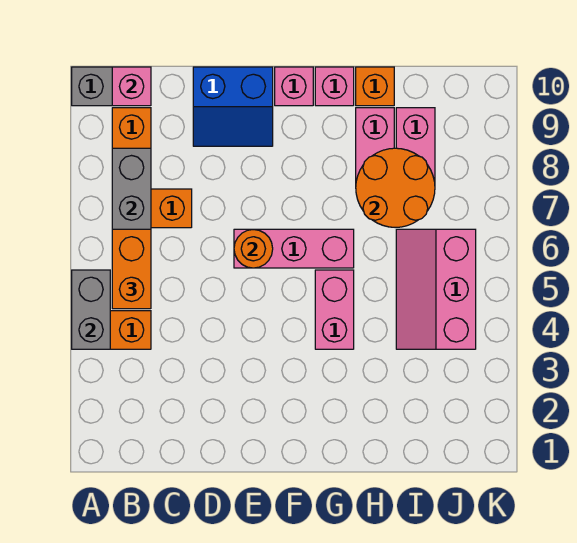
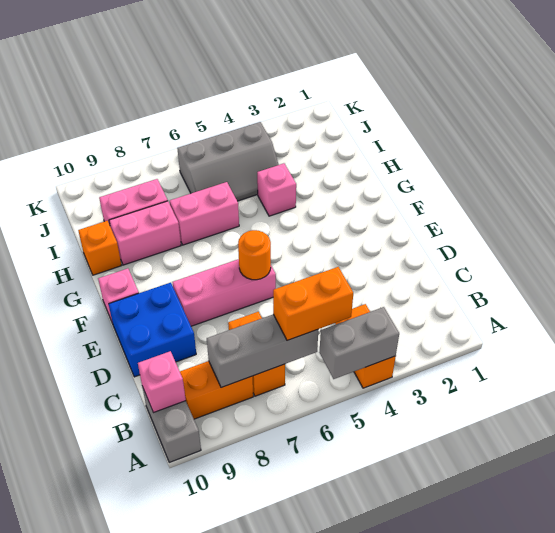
blue slope D9:E10 level 1 top 10 -> blue brick D9:E10 level 1
pink brick E6:G6 level 1 -> pink brick E6:E8 level 1
pink brick G4:G5 level 1 -> pink brick H6:H7 level 1
pink brick G10 level 1 -> pink brick H4 level 1
orange round brick H7:I8 level 2 -> none
pink slope I4:J6 level 1 top J -> grey slope I4:J6 level 1 top J

